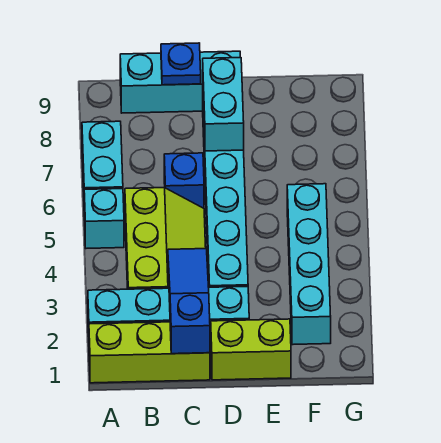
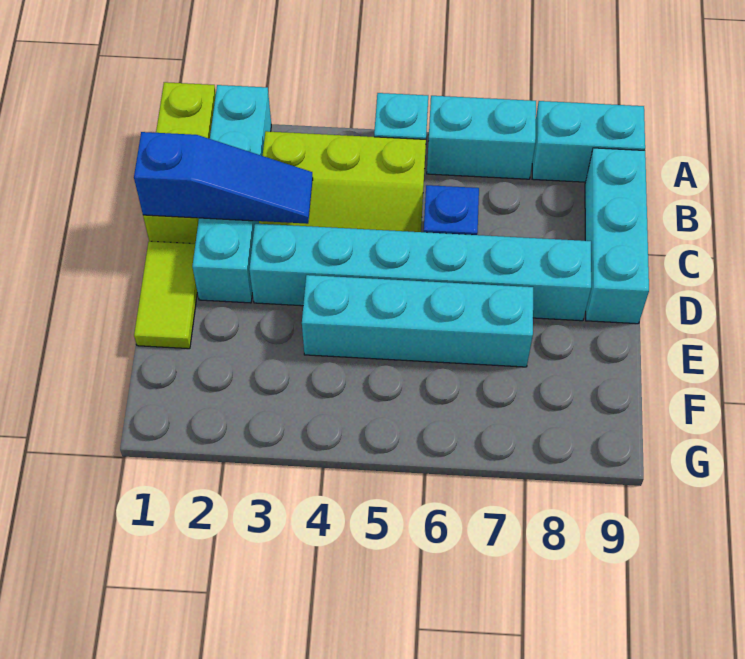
blue plate C9 level 2 -> none
lime brick D1:E1 level 1 -> lime tile D1:E1 level 1
cyan brick D7:D8 level 2 -> cyan brick A8:A9 level 1
cyan brick F2:F5 level 1 -> cyan brick E4:E7 level 1

